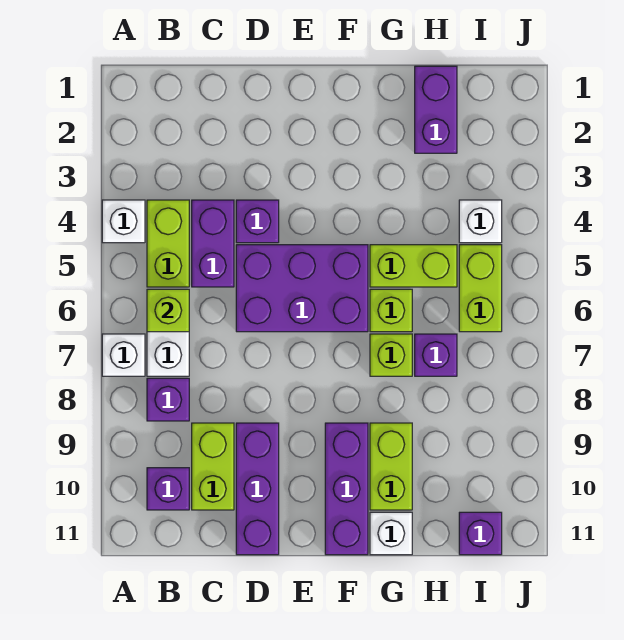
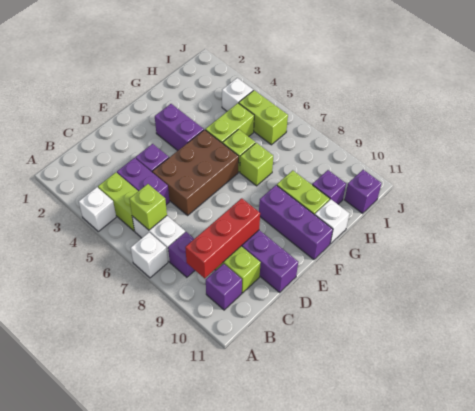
none -> red brick B9:D9 level 2
purple brick D5:F6 level 1 -> brown brick D5:F6 level 1
purple brick H1:H2 level 1 -> purple brick F3:F4 level 1
purple brick H7 level 1 -> purple brick H10 level 1

